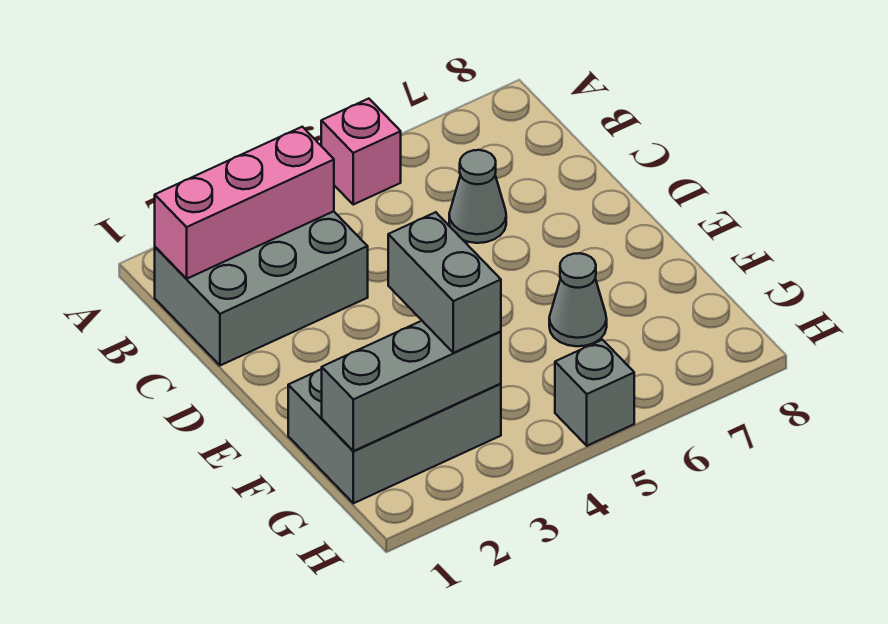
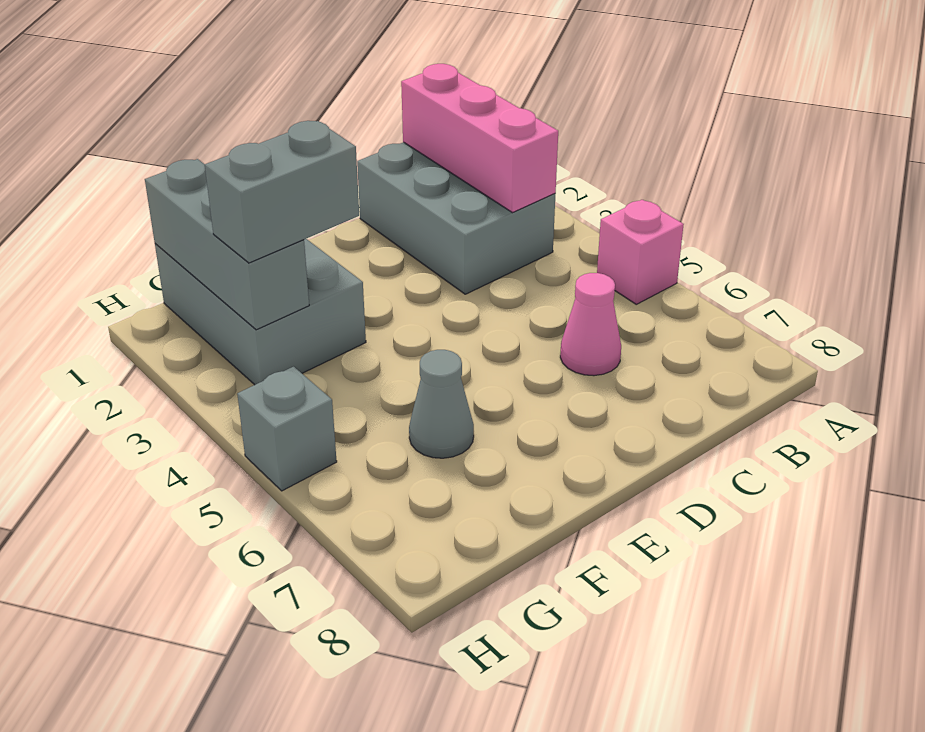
grey cone C6 level 1 -> pink cone C6 level 1

